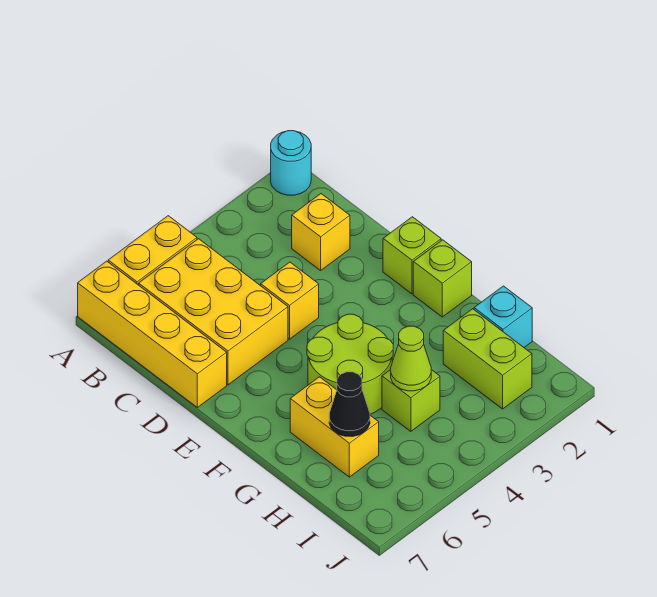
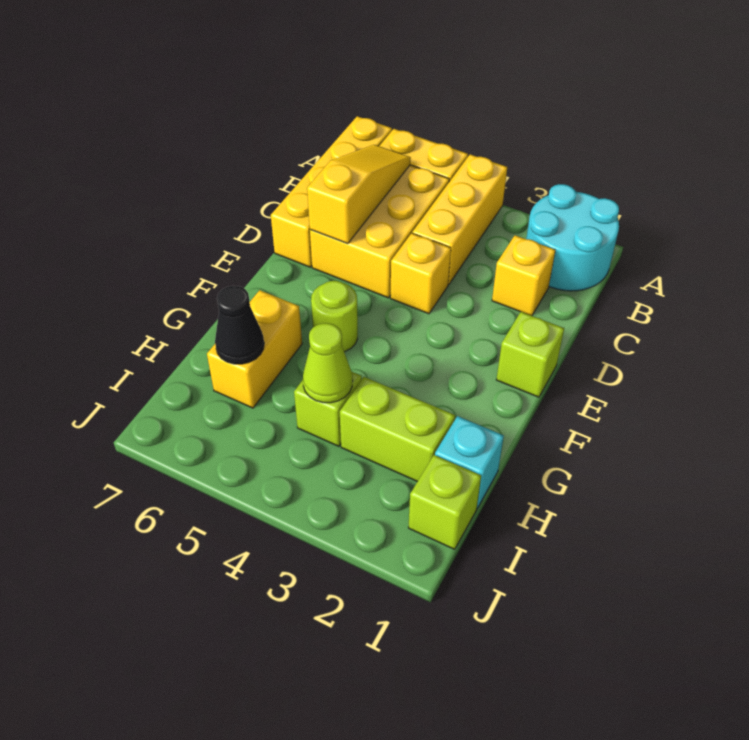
cyan round brick A1 level 1 -> cyan round brick A1:B2 level 1
none -> yellow brick A4:C4 level 1
none -> yellow slope B6:D6 level 2 top D
lime brick F1 level 1 -> lime brick I1 level 1
lime round brick F4:G5 level 1 -> lime round brick F5 level 1
lime brick H2:I2 level 1 -> lime brick H2:H3 level 1

